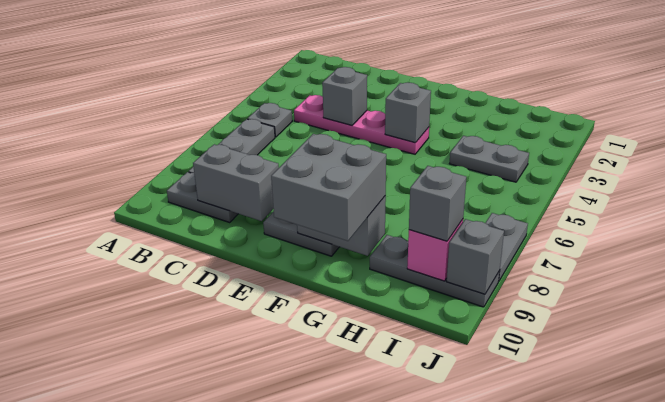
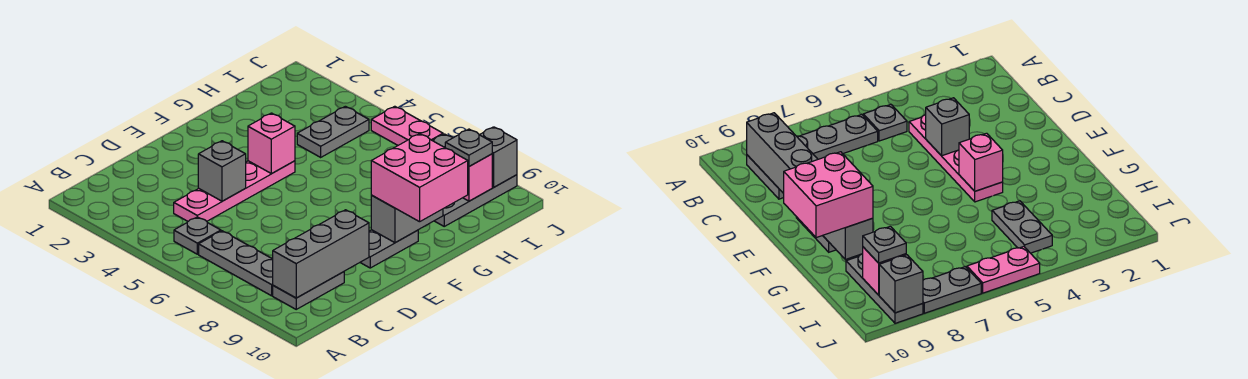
grey brick C9:D9 level 2 -> grey brick B9:D9 level 2
grey brick F4 level 2 -> pink brick F4 level 2
grey brick F9:G10 level 3 -> pink brick F9:G10 level 3
grey brick I9 level 3 -> grey plate I9 level 3
none -> pink plate J5:J6 level 1

